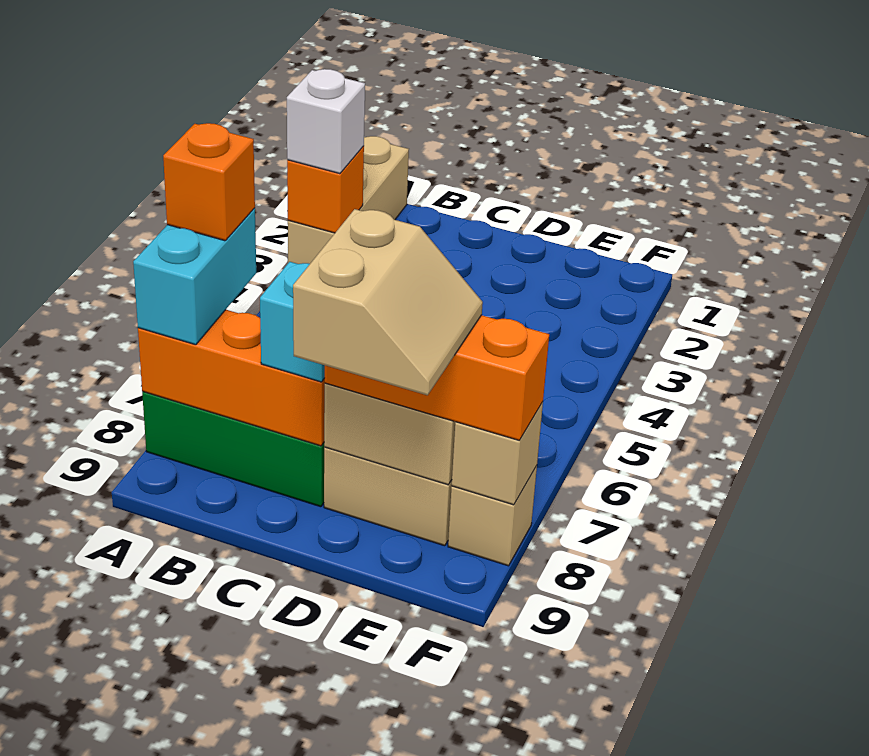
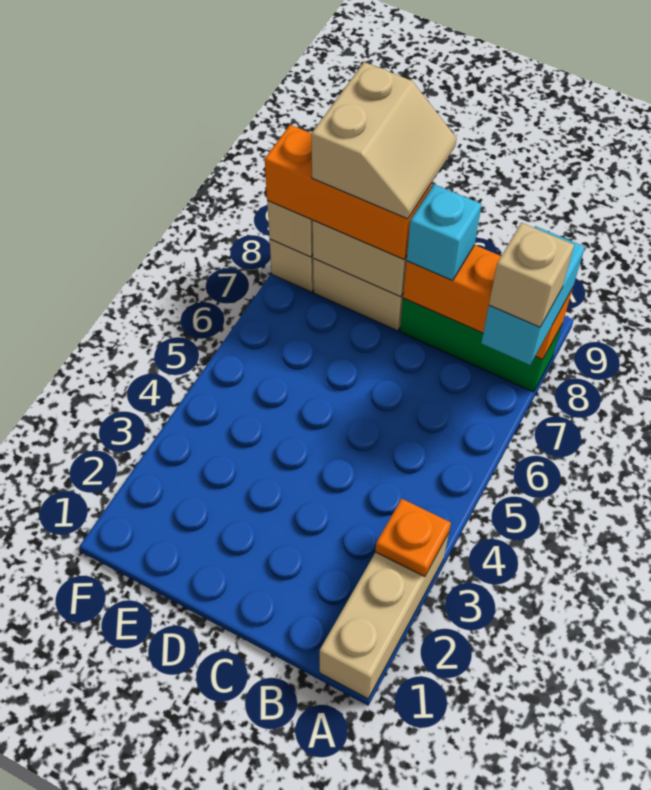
orange brick A3 level 2 -> orange plate A3 level 2
white brick A3 level 3 -> none
orange brick A7 level 4 -> tan brick A7 level 4
tan slope D8:E9 level 4 top D -> tan slope D8:E9 level 4 top E

